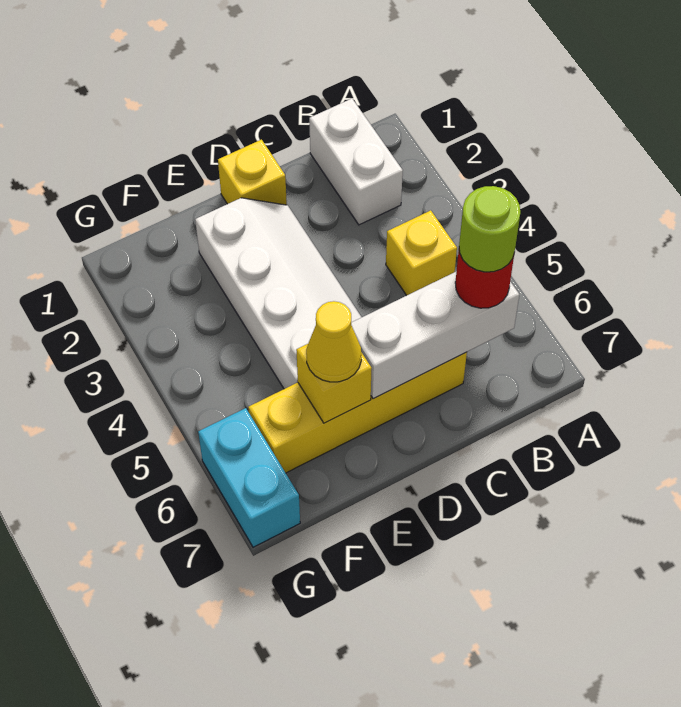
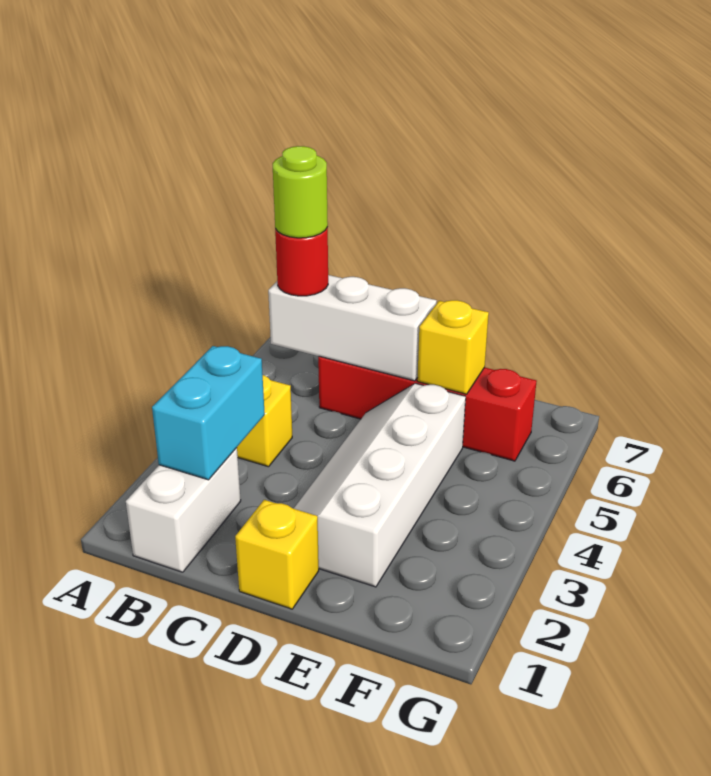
yellow brick C6:F6 level 1 -> red brick C6:F6 level 1
yellow cone E6 level 3 -> none
cyan brick G6:G7 level 1 -> cyan brick B2:B3 level 2

